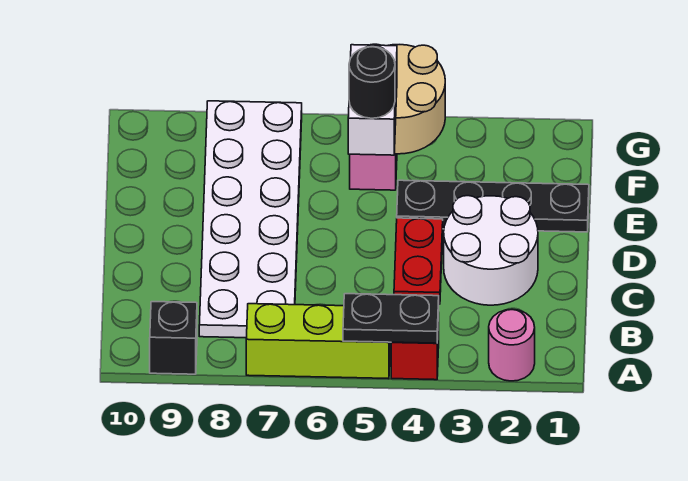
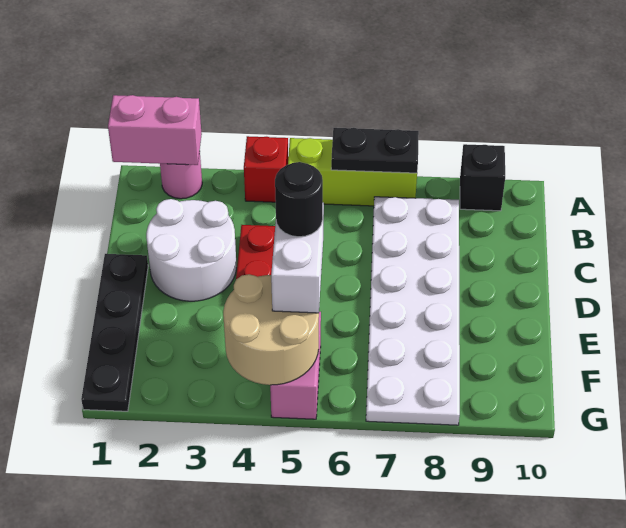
none -> pink brick A1:A2 level 2
black plate A4:A5 level 2 -> black plate A6:A7 level 2
black plate E1:E4 level 1 -> black plate D1:G1 level 1

